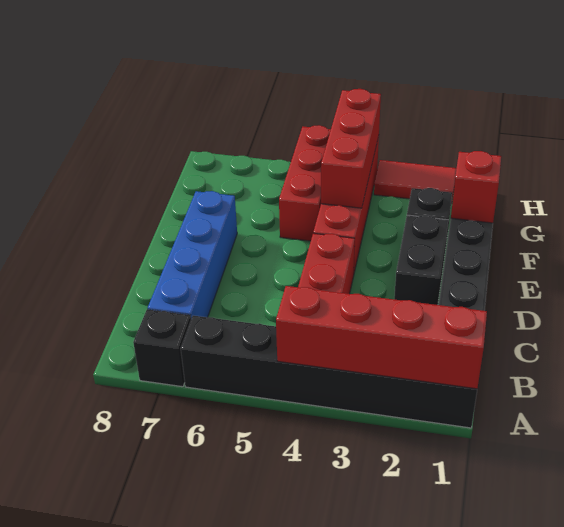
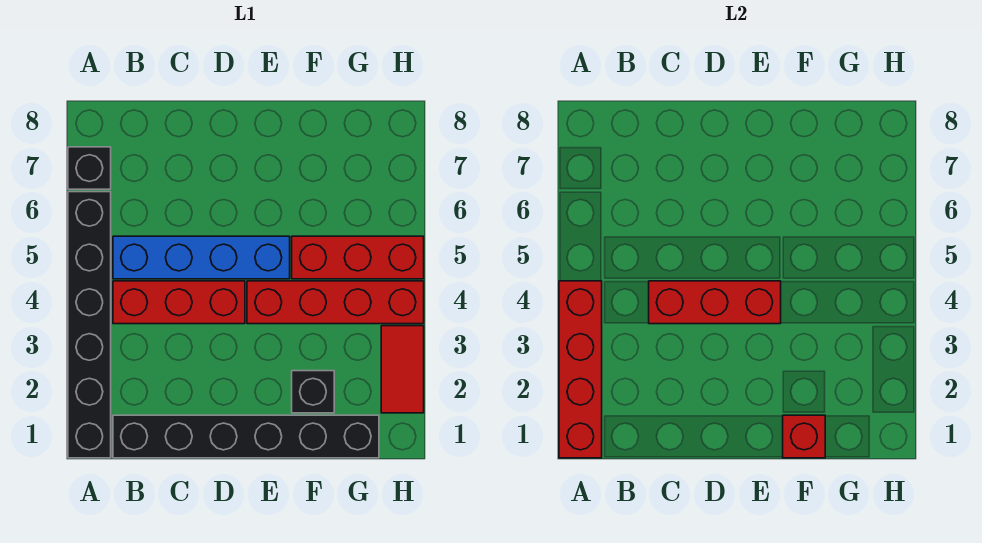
blue brick B7:E7 level 1 -> blue brick B5:E5 level 1
black brick D2:E2 level 1 -> none
red brick F4:H4 level 2 -> red brick C4:E4 level 2

